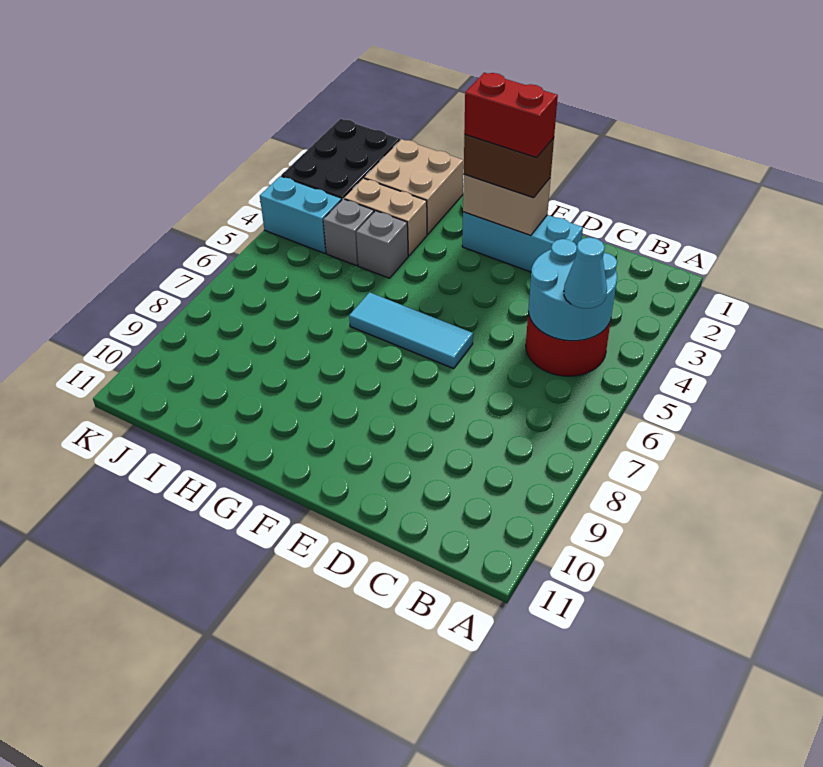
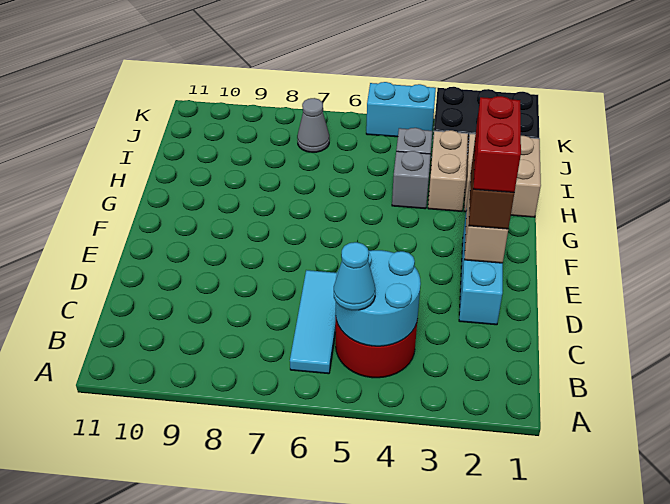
cyan tile E6:G6 level 1 -> cyan tile B6:D6 level 1
cyan brick J4:K4 level 1 -> cyan brick K4:K5 level 1
none -> grey cone J7 level 1

